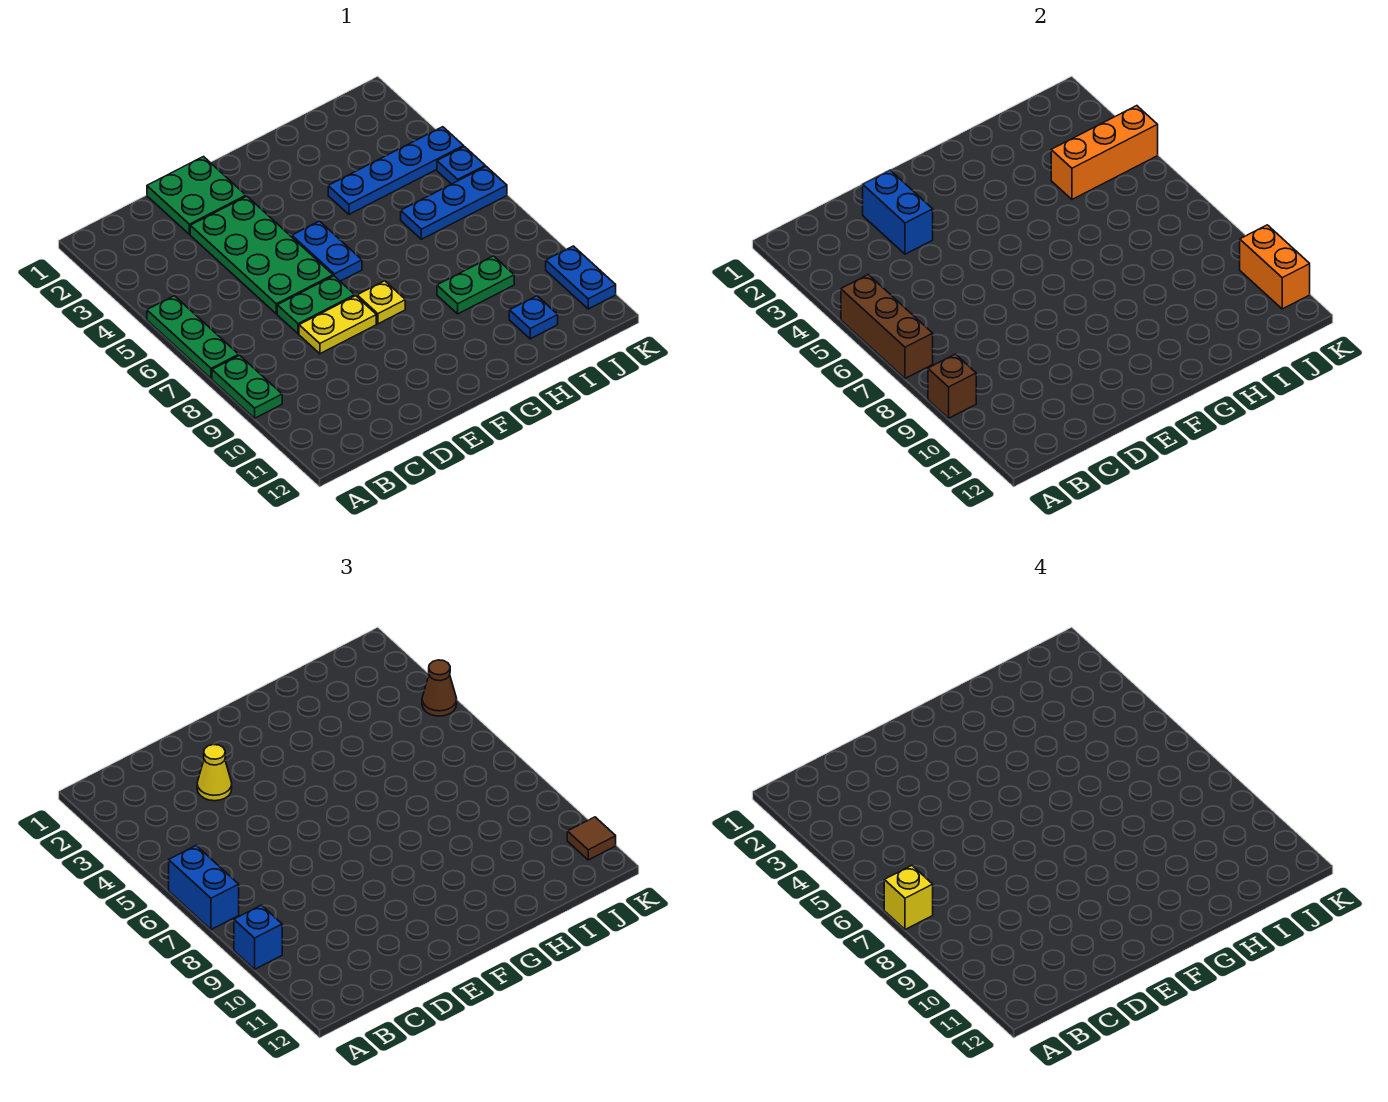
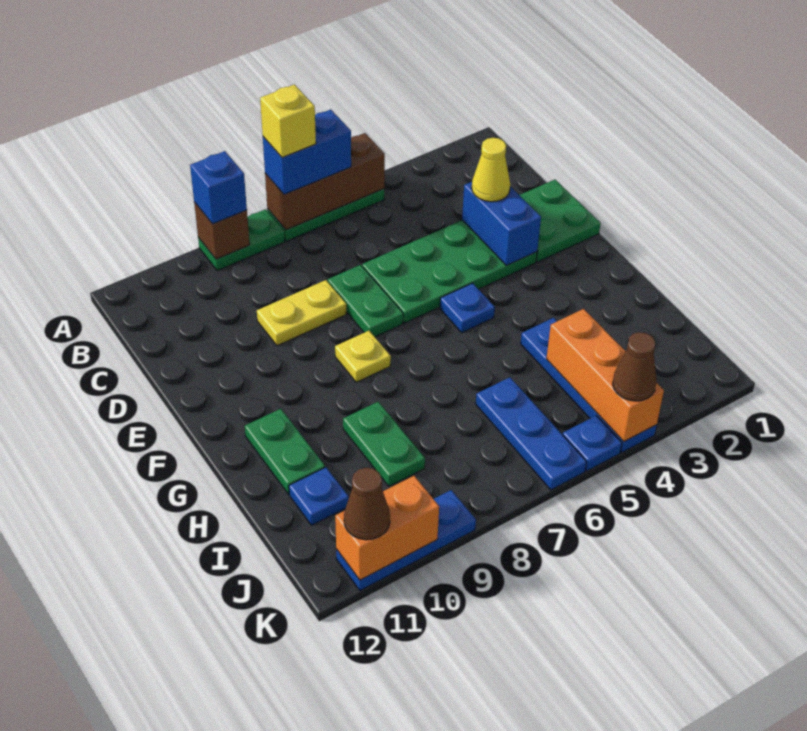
blue brick D2:D3 level 2 -> blue brick D3:E3 level 2
yellow plate D8:E8 level 1 -> yellow plate D8:D9 level 1
blue plate F5:F6 level 1 -> blue plate F5 level 1
none -> green plate G11:H11 level 1
blue plate K10:K11 level 1 -> blue plate K9:K11 level 1
brown tile K11 level 3 -> brown cone K11 level 3

